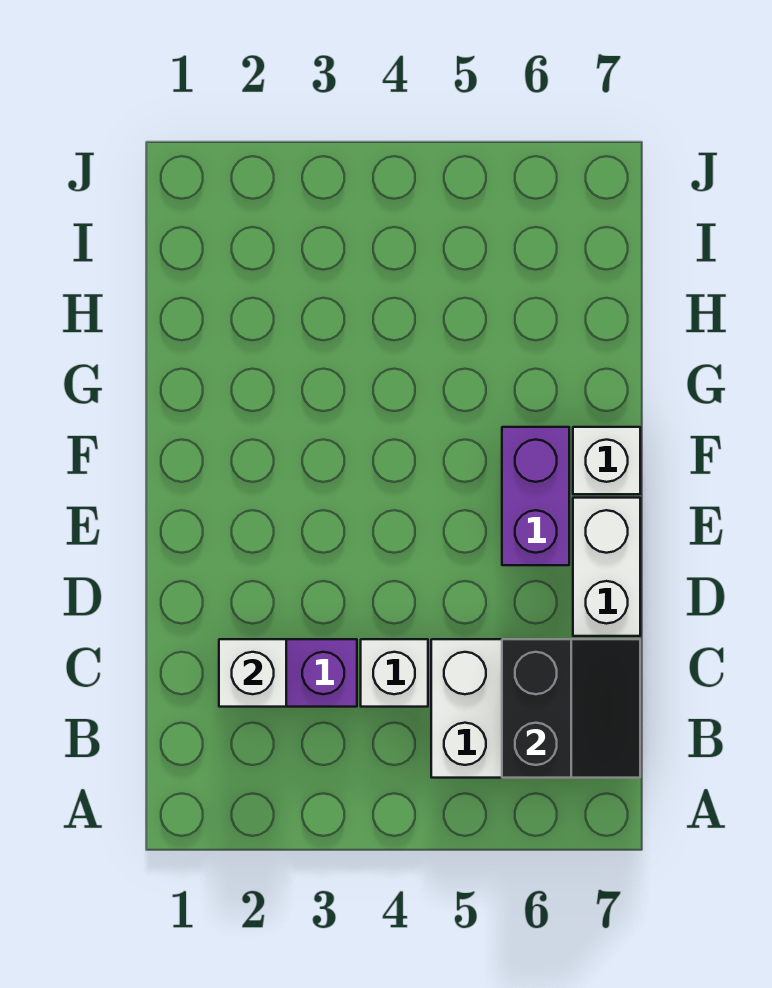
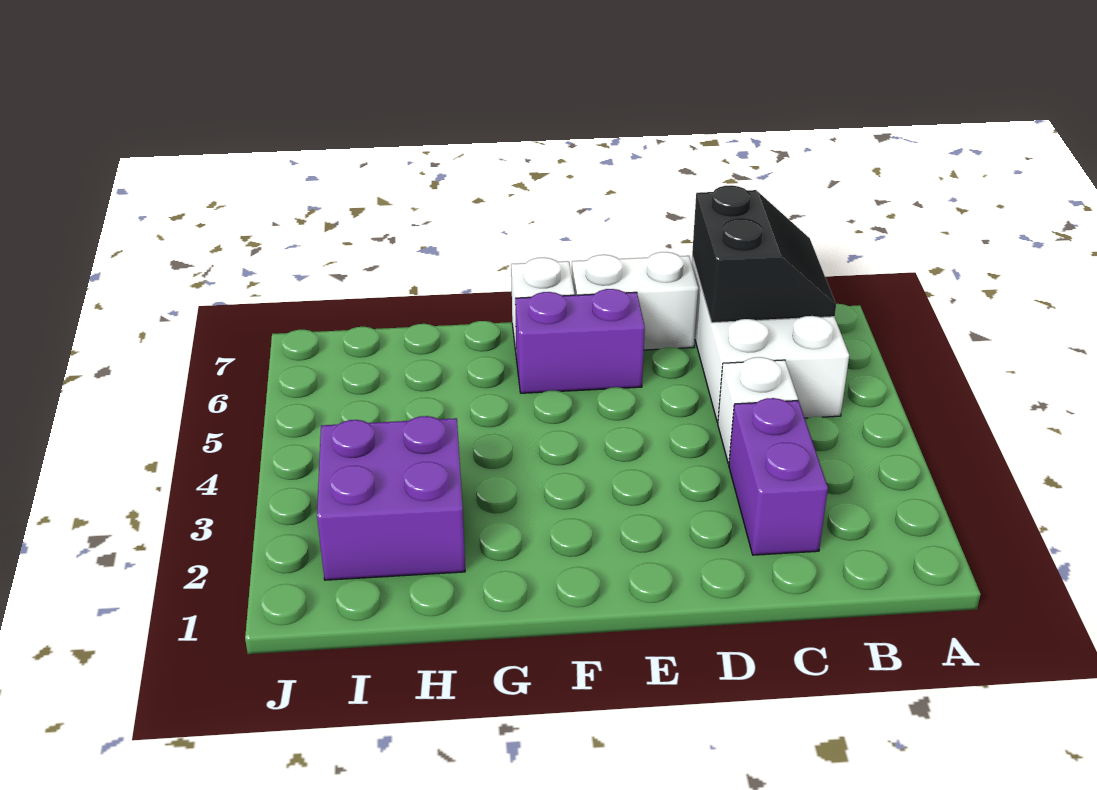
black slope B6:C7 level 2 top 6 -> black slope B6:C7 level 2 top C
white brick C2 level 2 -> none
none -> purple brick H2:I3 level 1

